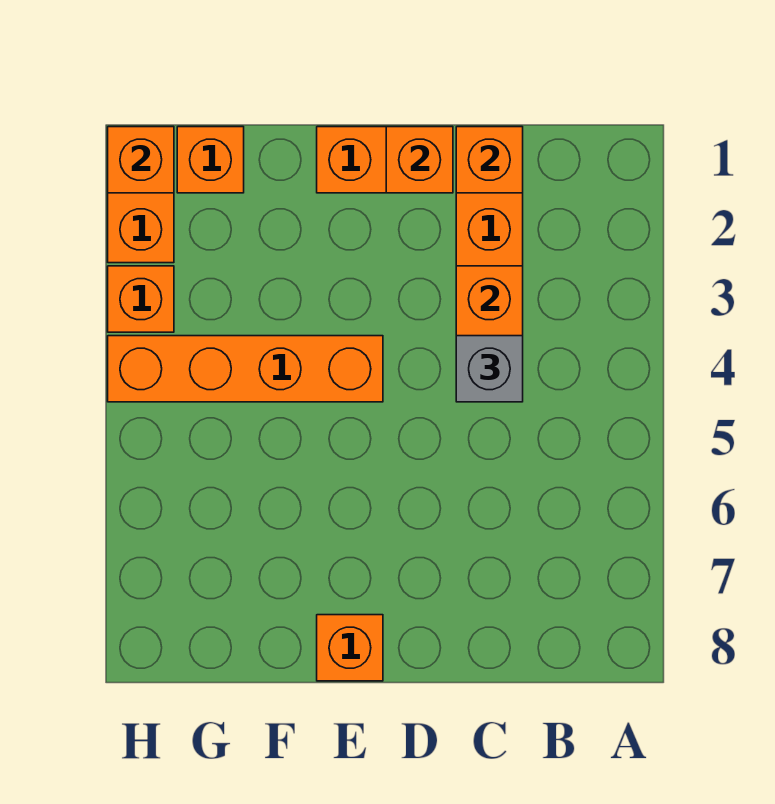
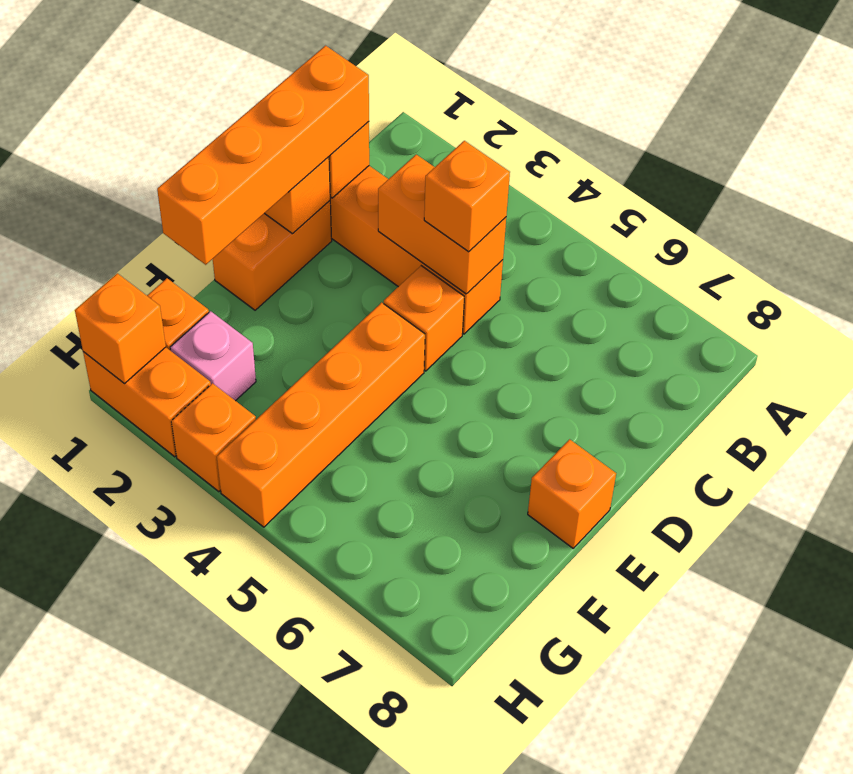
none -> orange brick C1:F1 level 3
grey brick C4 level 3 -> orange brick C4 level 3
none -> orange brick D4 level 1
none -> pink brick G2 level 1

